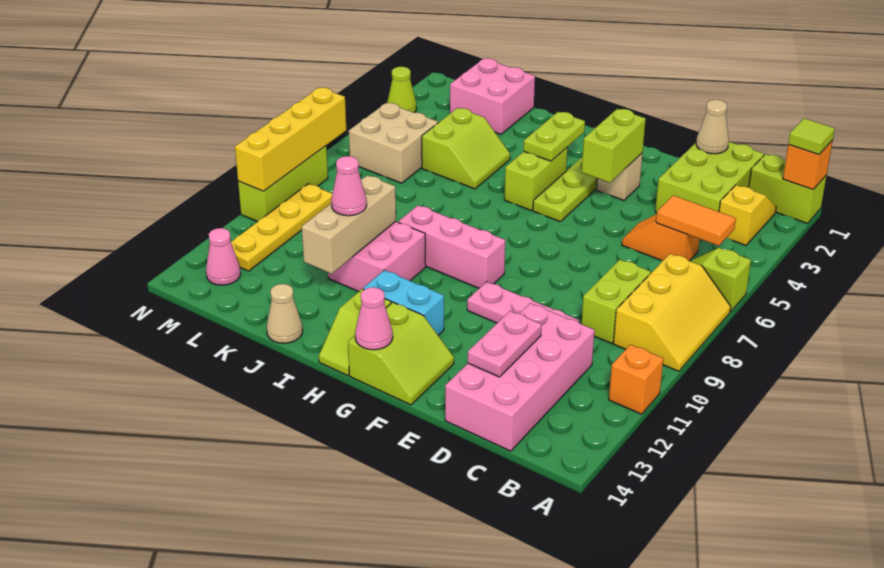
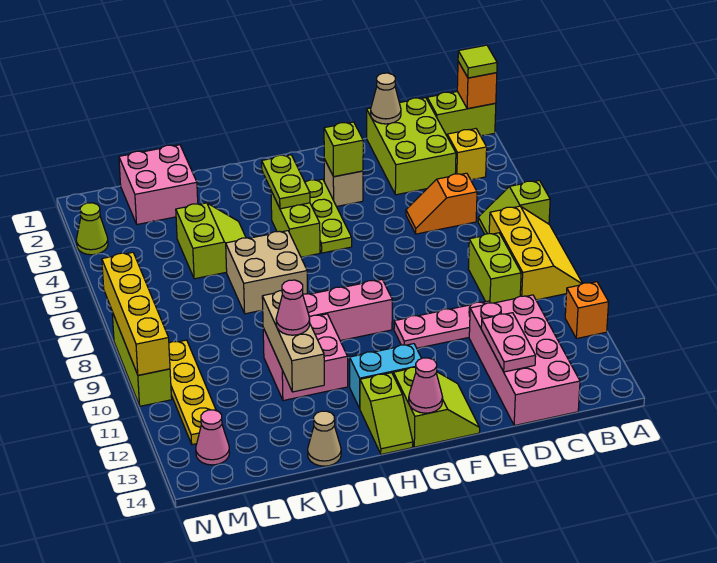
orange tile B5:C5 level 2 -> none
lime brick F3:F4 level 2 -> lime brick F3 level 2
tan brick L5:M6 level 1 -> tan brick I6:J7 level 1

